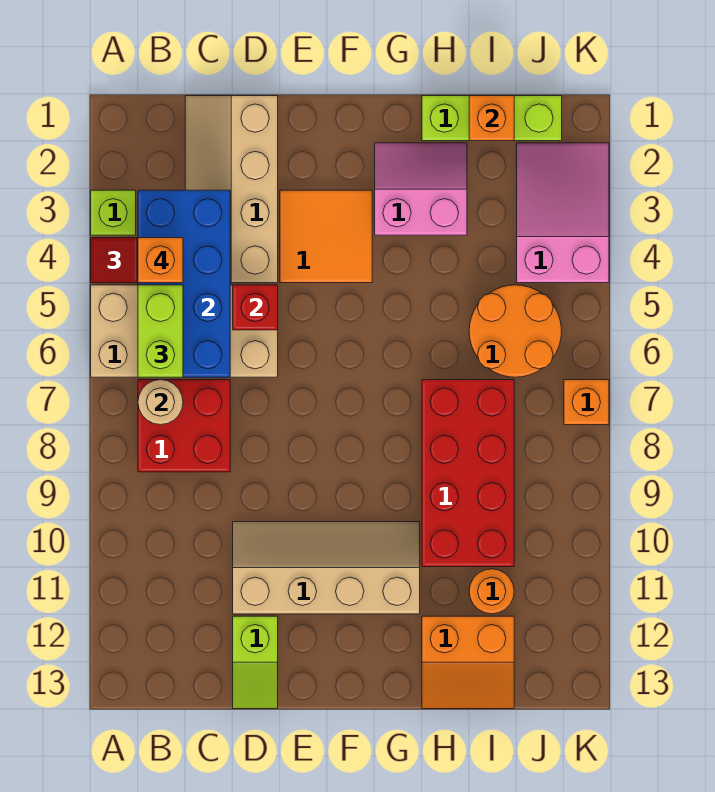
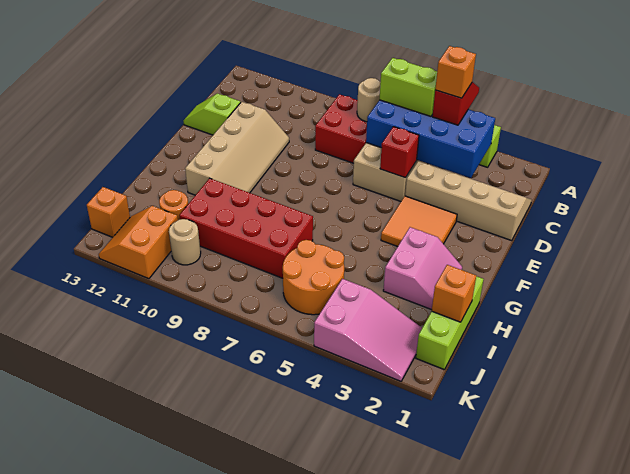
orange slope H12:I13 level 1 top 12 -> orange slope J11:K12 level 1 top 11
none -> tan round brick J10 level 1
orange brick K7 level 1 -> orange brick J13 level 1

